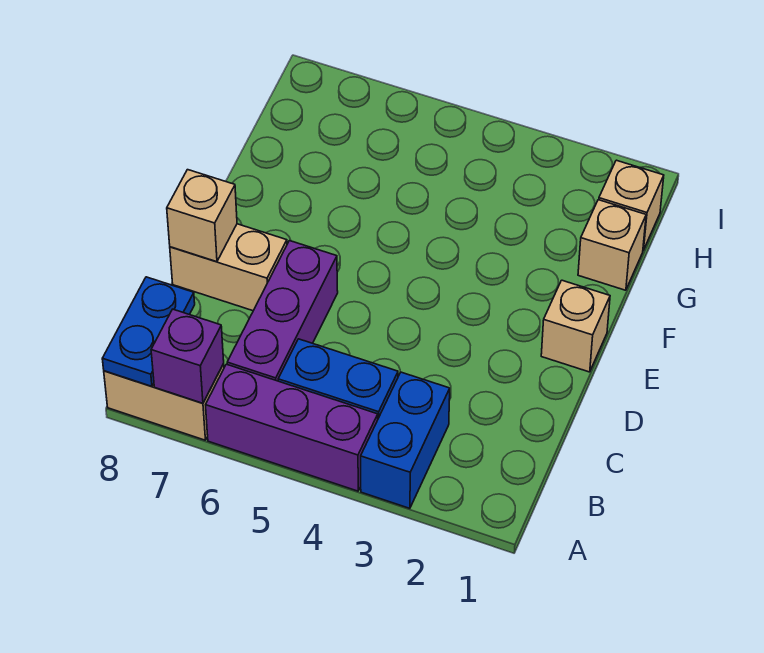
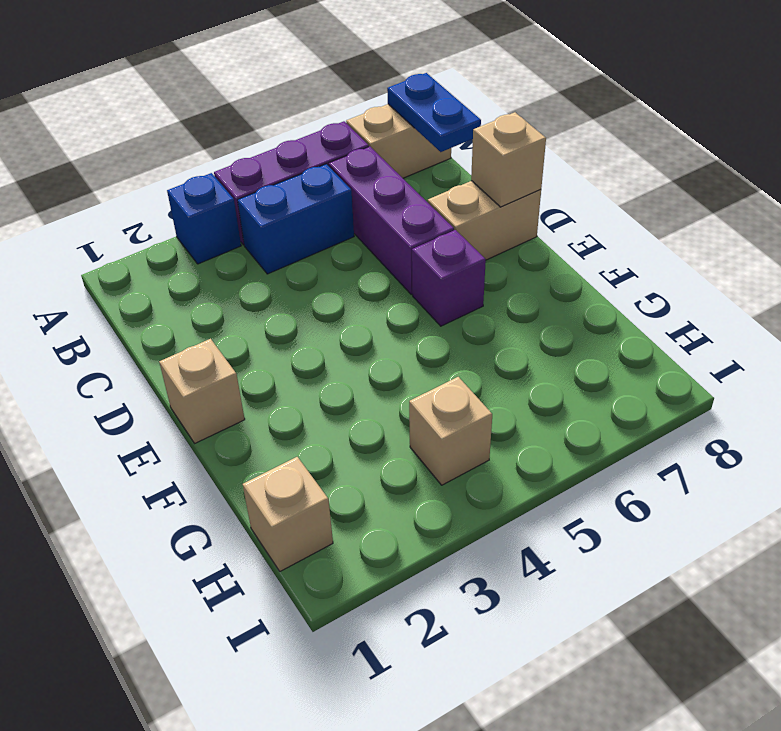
blue brick A3:B3 level 1 -> blue brick A3 level 1
purple brick A7 level 2 -> purple brick E6 level 1
tan brick G1 level 1 -> tan brick H4 level 1

